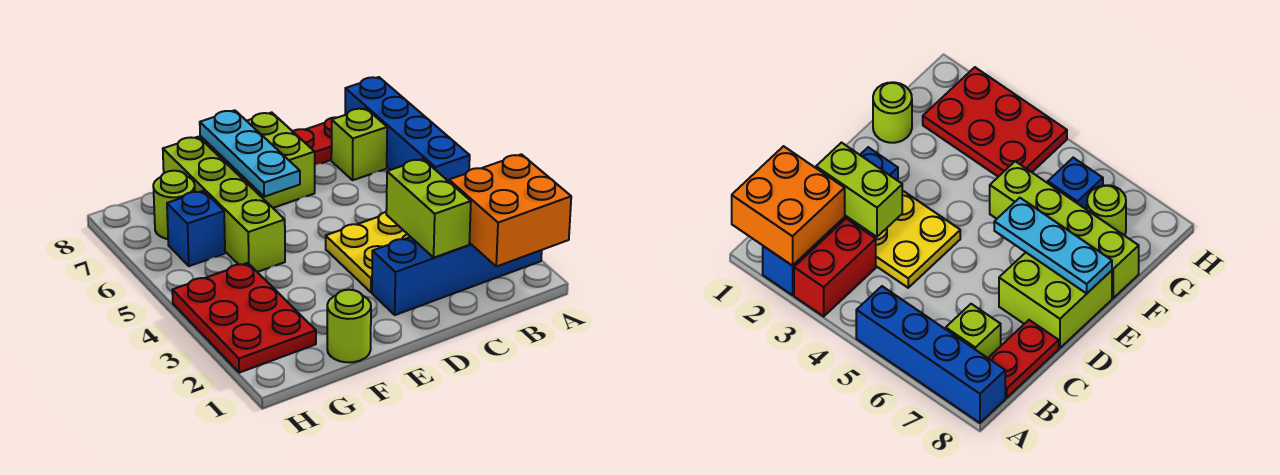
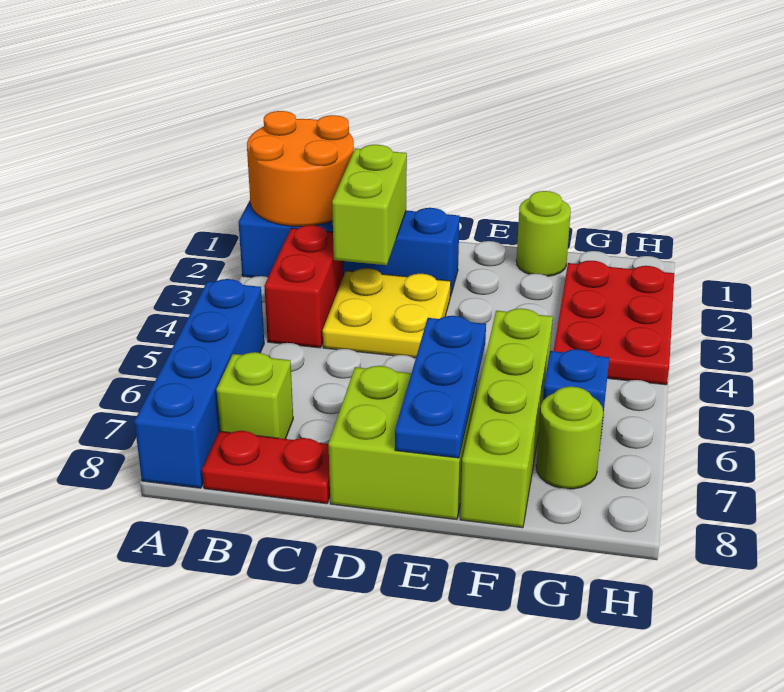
orange brick A1:B2 level 2 -> orange round brick A1:B2 level 2
red brick A3:B3 level 1 -> red brick B3:B4 level 1
cyan plate E6:E8 level 2 -> blue plate E6:E8 level 2

